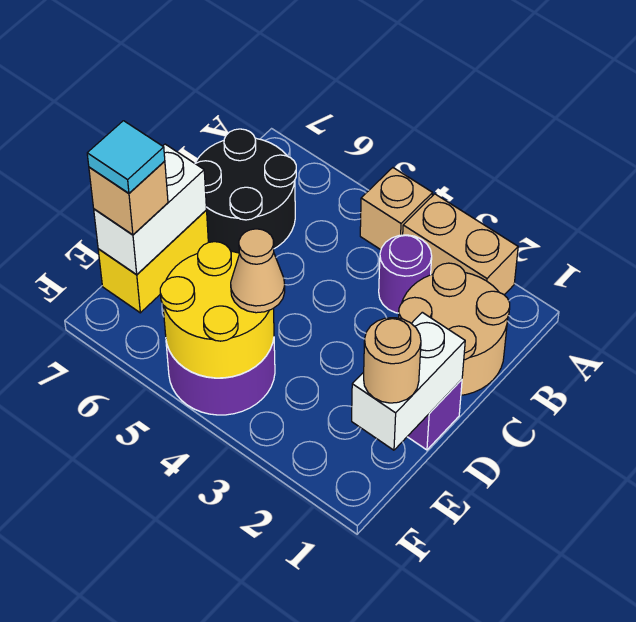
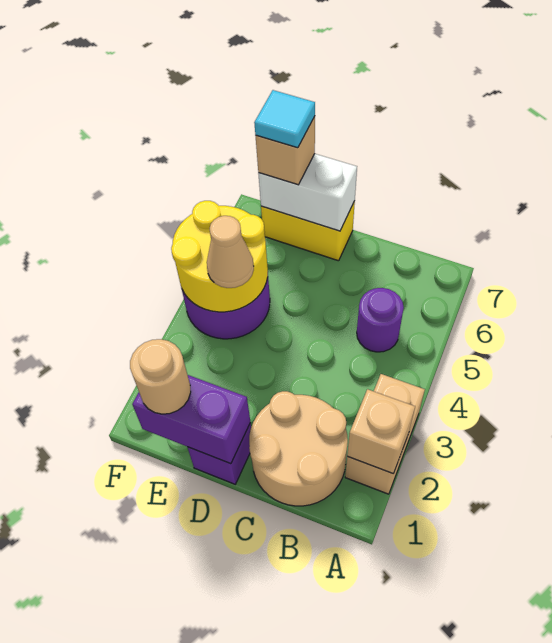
tan brick A4 level 1 -> tan brick A2 level 2
purple round brick B3 level 1 -> purple round brick B5 level 1
black round brick B6:C7 level 1 -> none
white brick D1:E1 level 2 -> purple brick D1:E1 level 2

